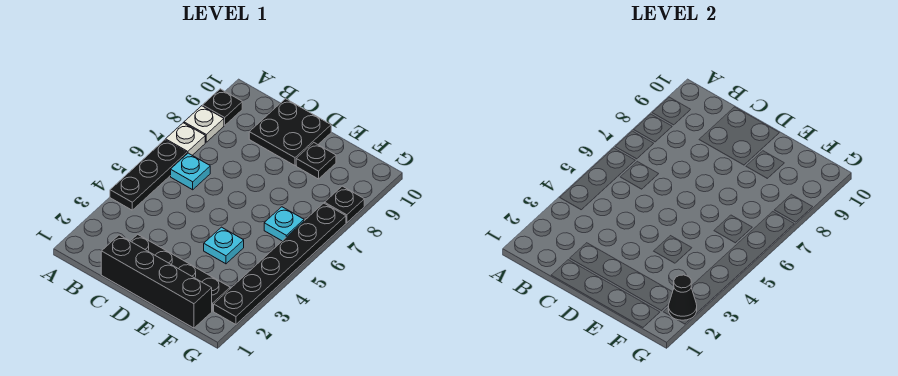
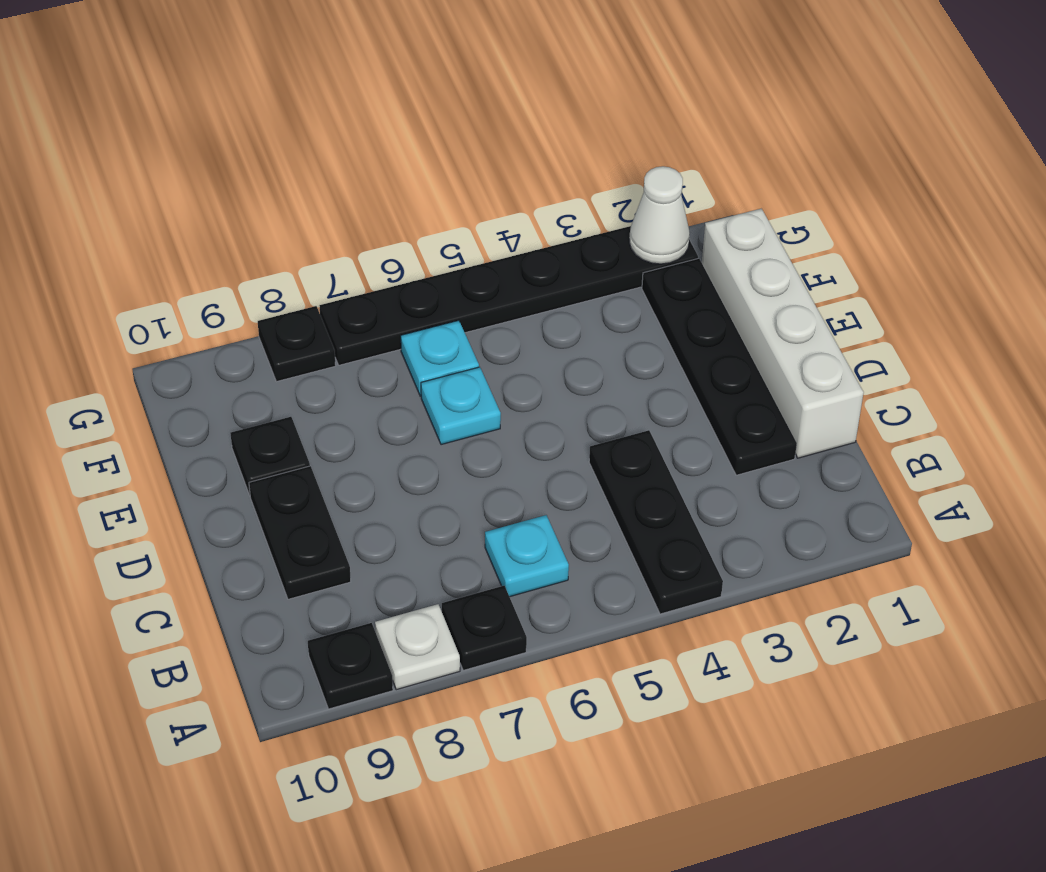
black plate A4:A6 level 1 -> black plate A4:C4 level 1
white plate A7 level 1 -> black plate A7 level 1
black brick C1:F1 level 1 -> white brick C1:F1 level 1
black plate C9:D10 level 1 -> black plate C9:D9 level 1
cyan plate E4 level 1 -> cyan plate E6 level 1
black cone G2 level 2 -> white cone G2 level 2

